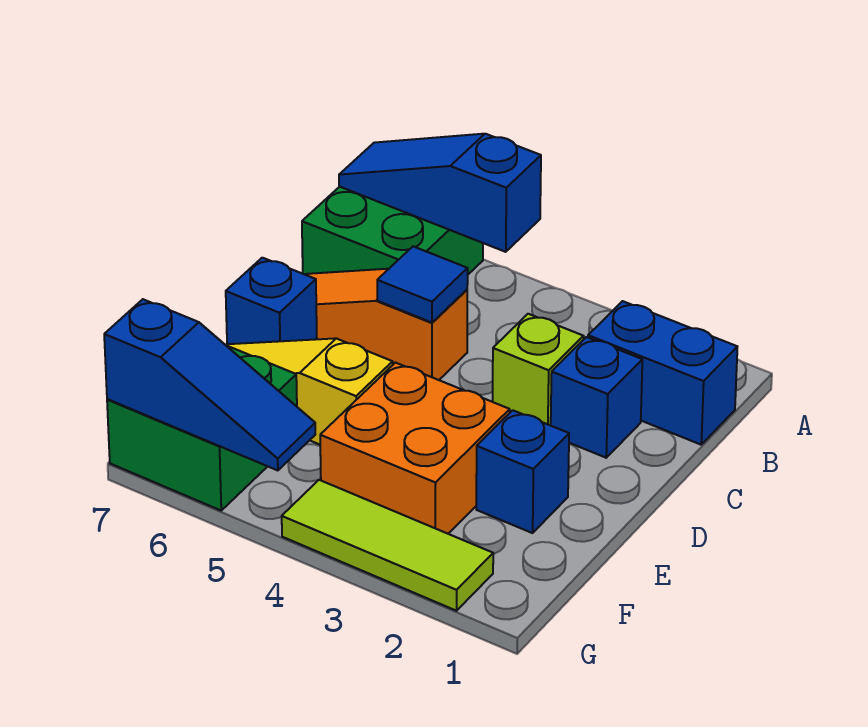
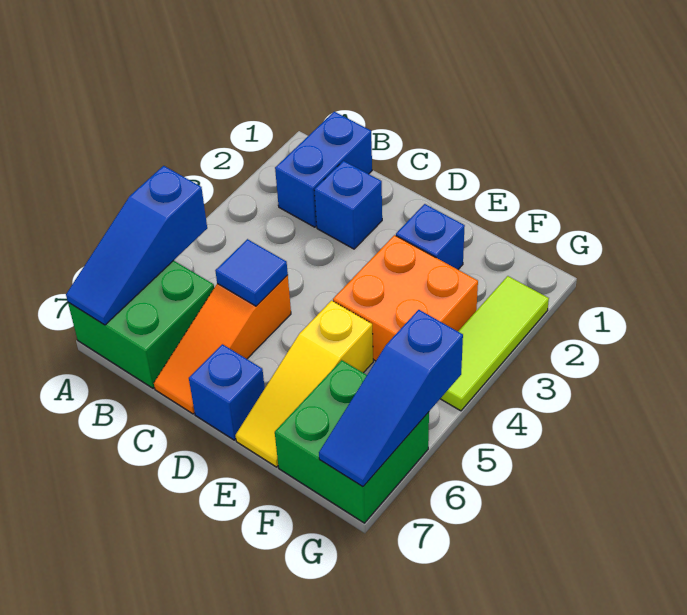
lime brick C3 level 1 -> none
blue slope G5:G7 level 2 top 7 -> blue slope G5:G7 level 2 top 5

